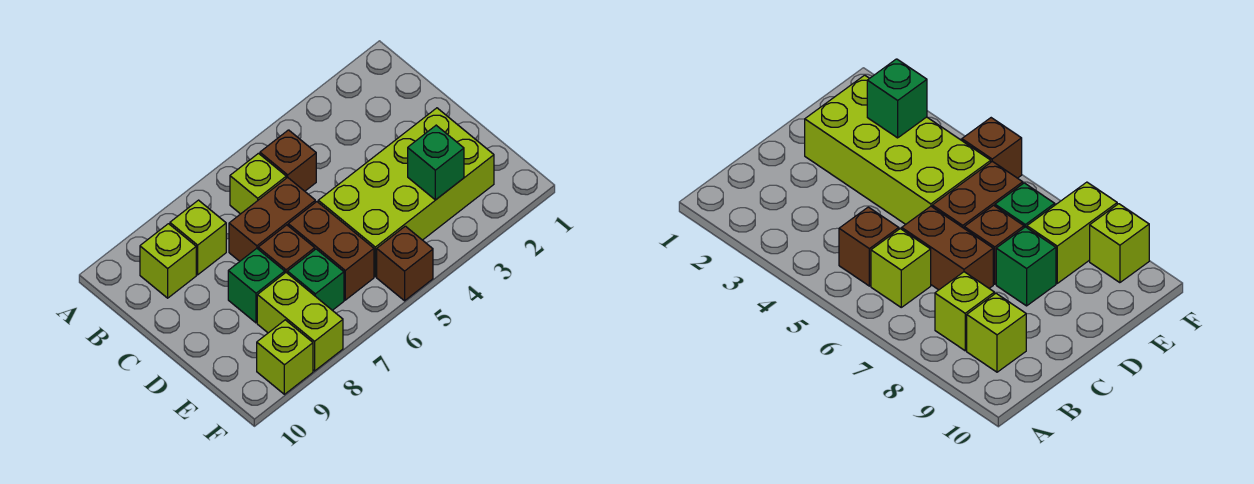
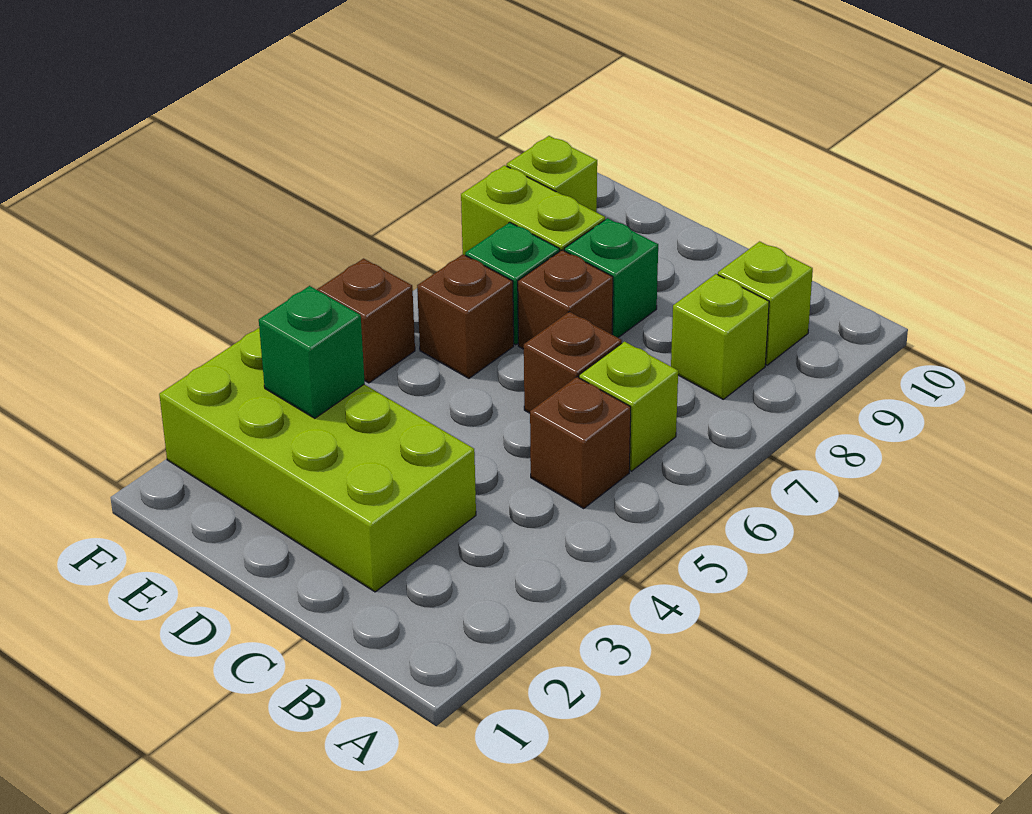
brown brick C6:C7 level 1 -> brown brick C6 level 1
lime brick D2:E5 level 1 -> lime brick C2:F3 level 1
brown brick D6:E6 level 1 -> brown brick E6 level 1

